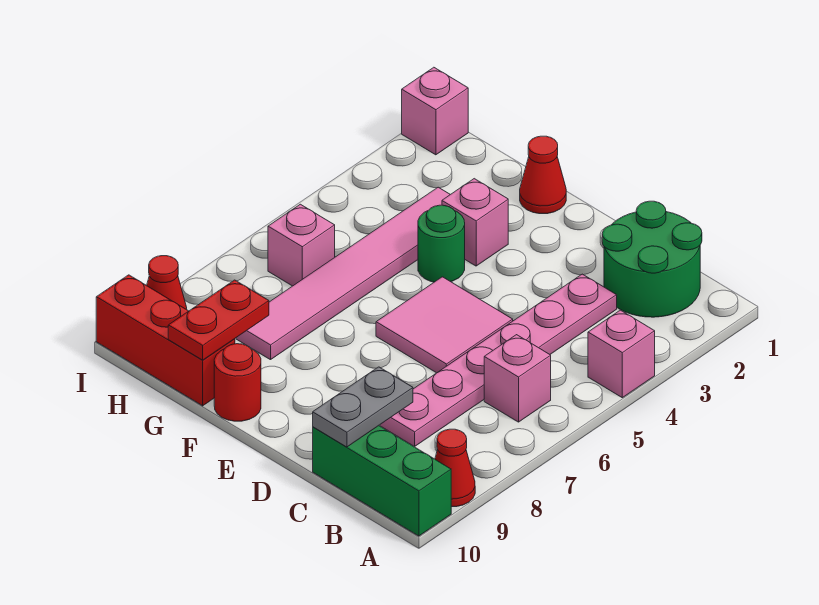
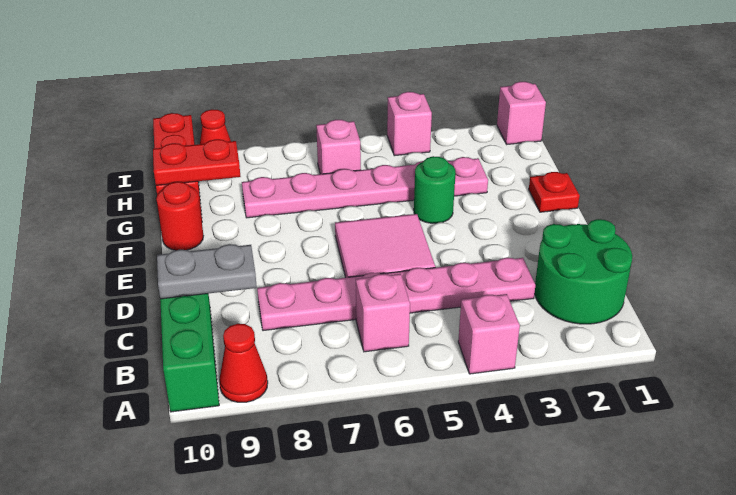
red cone F1 level 1 -> red plate F1 level 1
pink brick F3 level 1 -> pink brick I4 level 1
pink tile G3:G8 level 1 -> pink plate G3:G8 level 1

